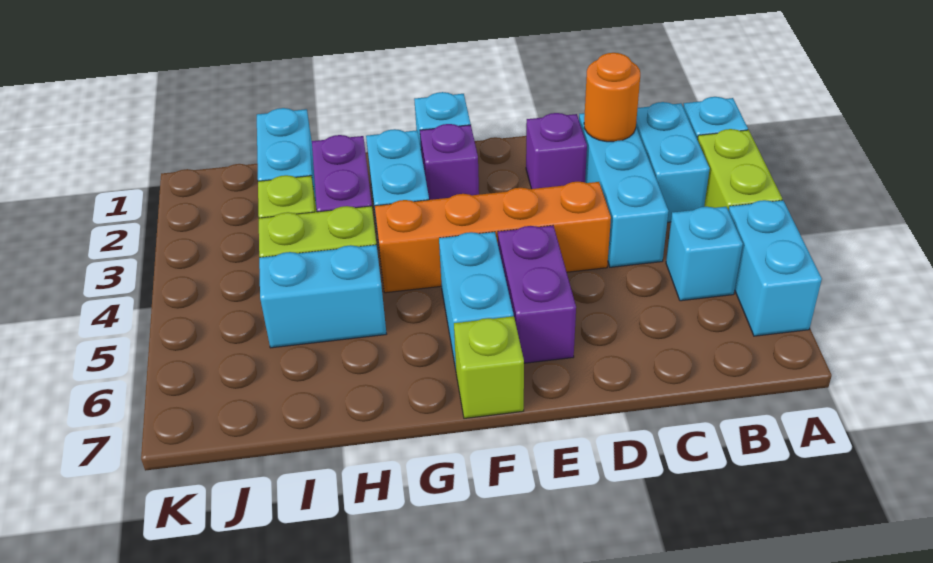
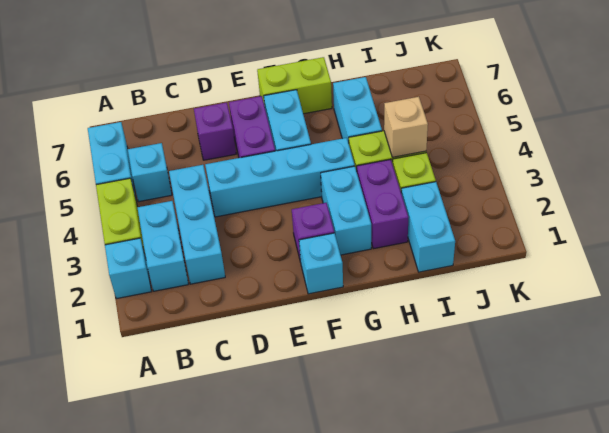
orange round brick C2 level 2 -> none
purple brick D2 level 1 -> purple brick D6 level 1
orange brick D4:G4 level 1 -> cyan brick D4:G4 level 1
lime brick F7 level 1 -> lime brick F7:G7 level 1
cyan brick H5:I5 level 1 -> cyan brick H5:H6 level 1
none -> tan brick I4 level 2

